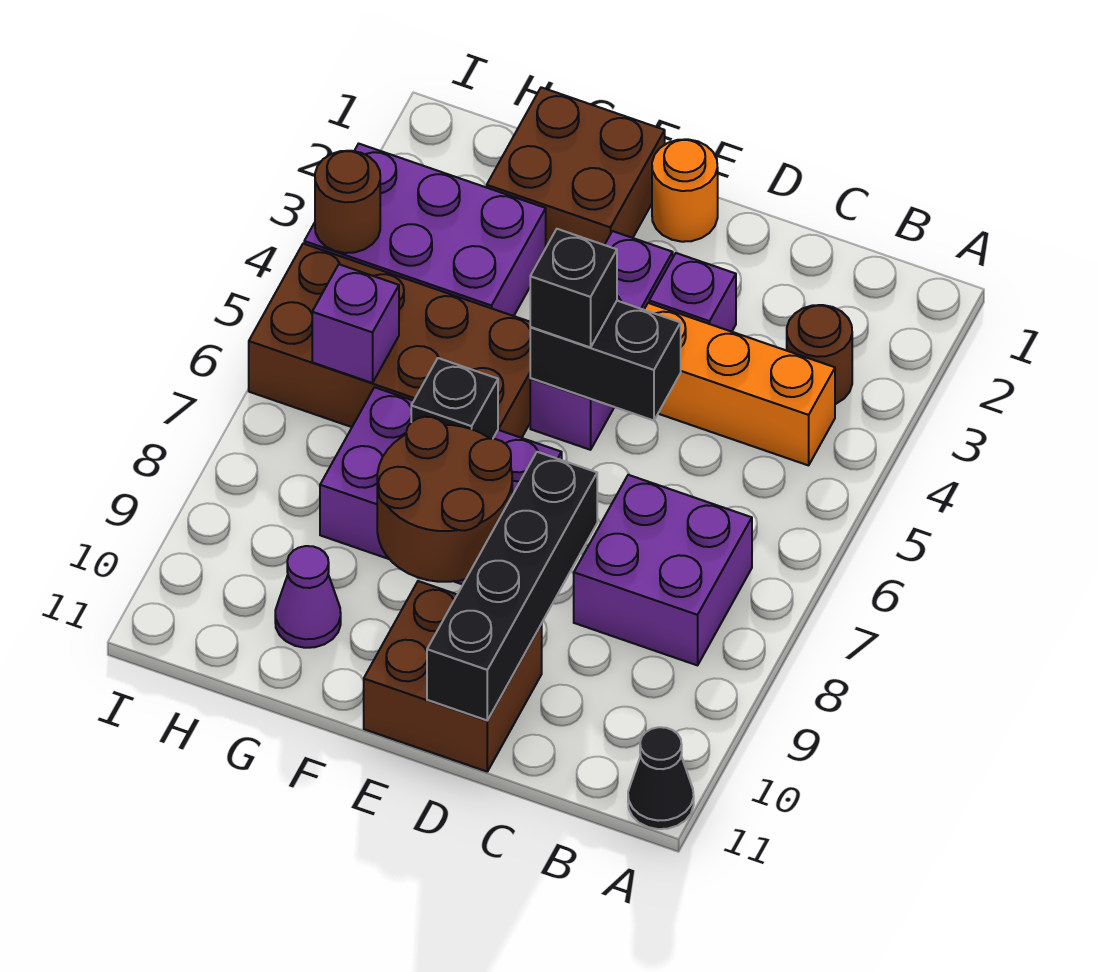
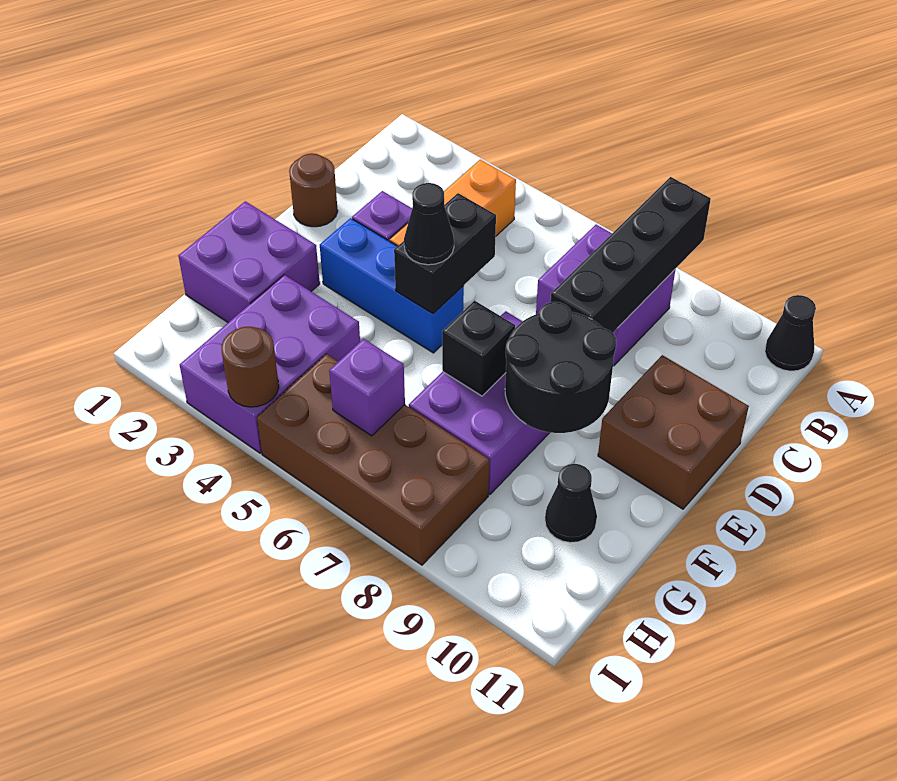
brown round brick B3 level 1 -> brown round brick D1 level 1
black brick D8:D11 level 2 -> black brick A8:D8 level 2
orange round brick E1 level 1 -> none
purple brick E3:E5 level 1 -> blue brick E3:E5 level 1
black brick E5 level 3 -> black cone E5 level 3
brown round brick E8:F9 level 2 -> black round brick E8:F9 level 2
brown brick F1:G2 level 1 -> purple brick F1:G2 level 1
brown brick F5:I6 level 1 -> brown brick H5:I8 level 1
purple cone G10 level 1 -> black cone G10 level 1

